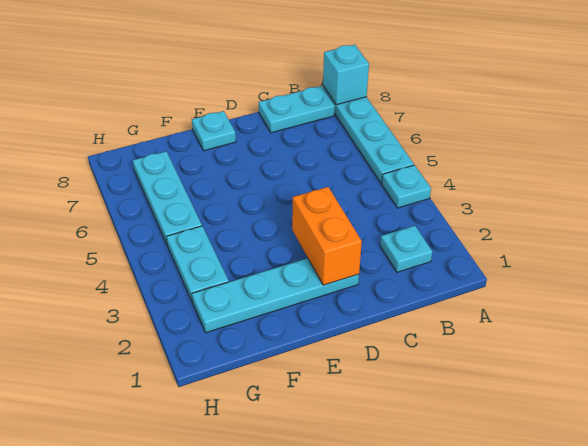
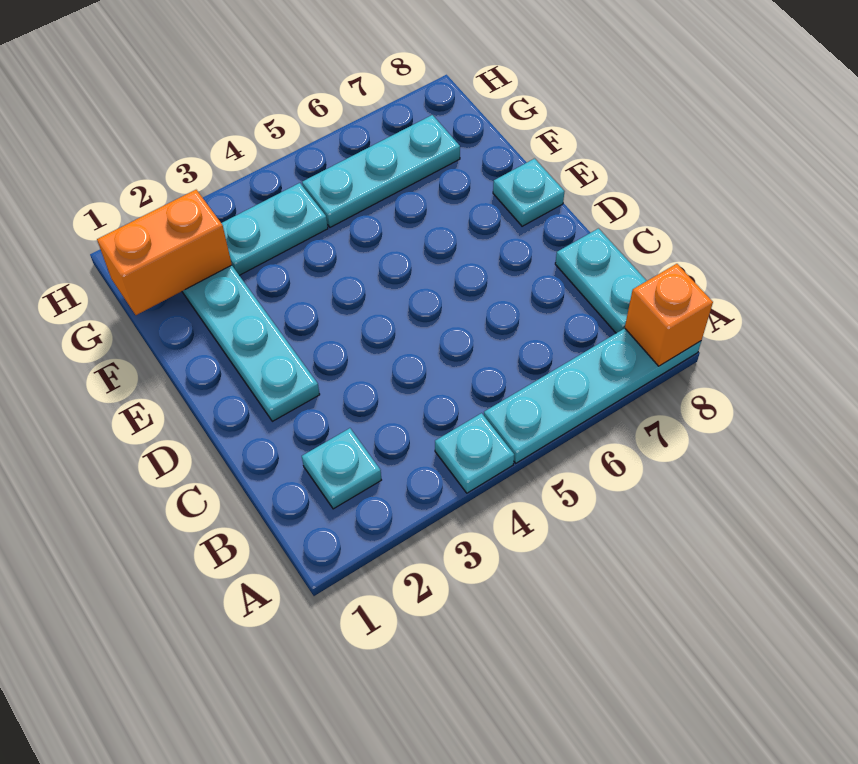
cyan brick A8 level 2 -> orange brick A8 level 2
orange brick D2:D3 level 2 -> orange brick G1:G2 level 2

